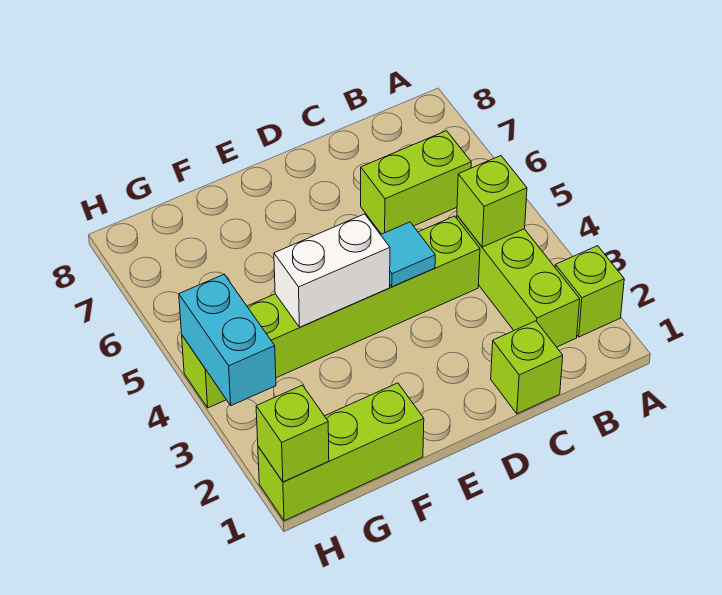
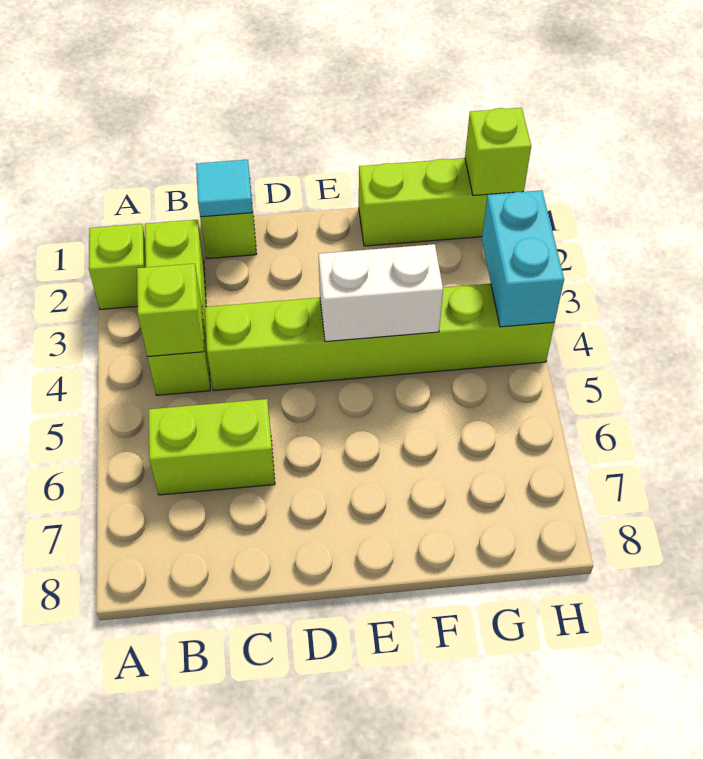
cyan tile D4 level 2 -> cyan tile C1 level 2

